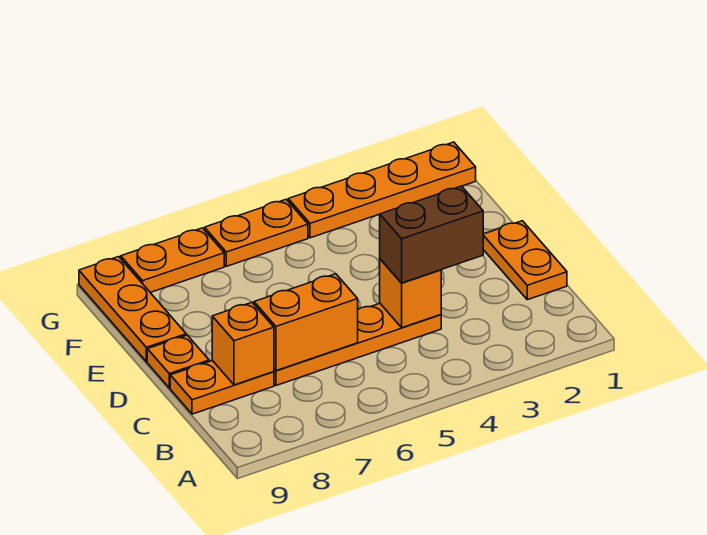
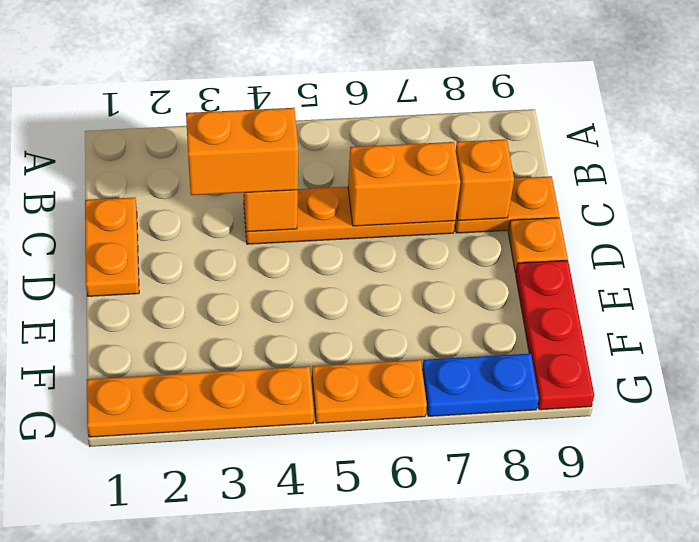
brown brick C3:C4 level 3 -> orange brick C3:C4 level 3
orange plate E9:G9 level 1 -> red plate E9:G9 level 1
orange plate G7:G8 level 1 -> blue plate G7:G8 level 1

